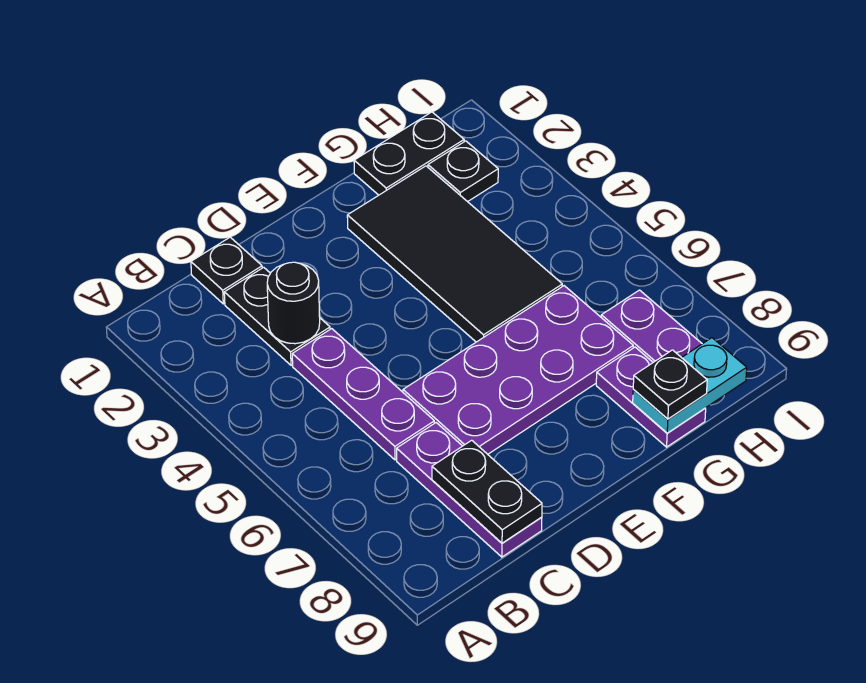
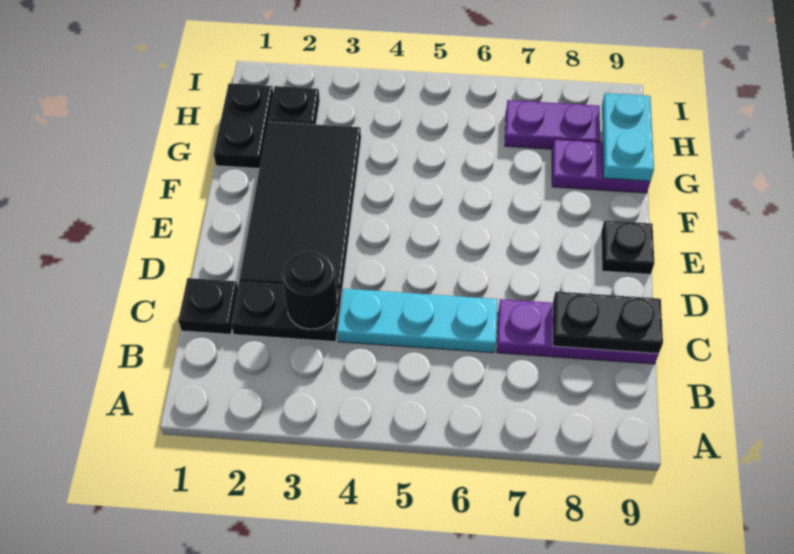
purple plate C4:C6 level 1 -> cyan plate C4:C6 level 1
purple plate D6:G7 level 1 -> none
black tile F2:G5 level 1 -> black tile D2:G3 level 1
black plate G9 level 3 -> black plate E9 level 1

